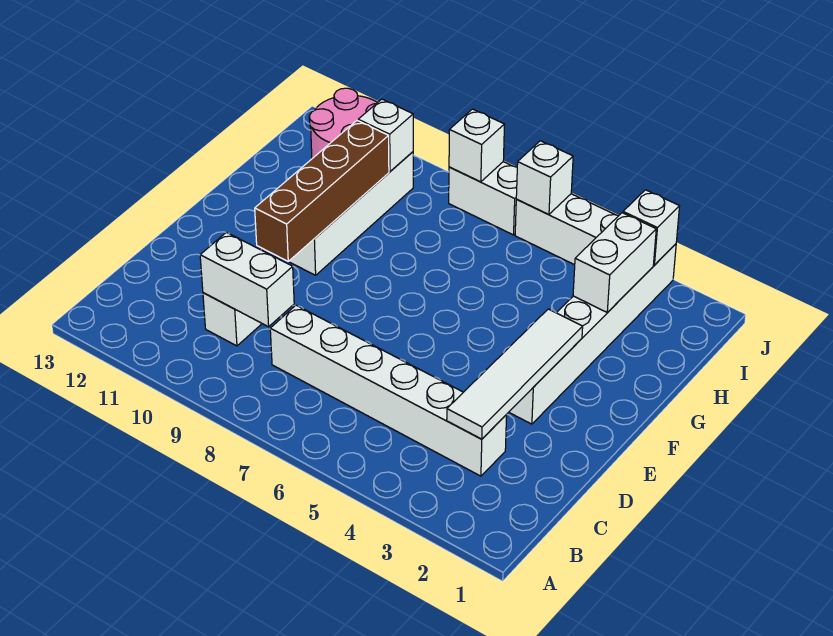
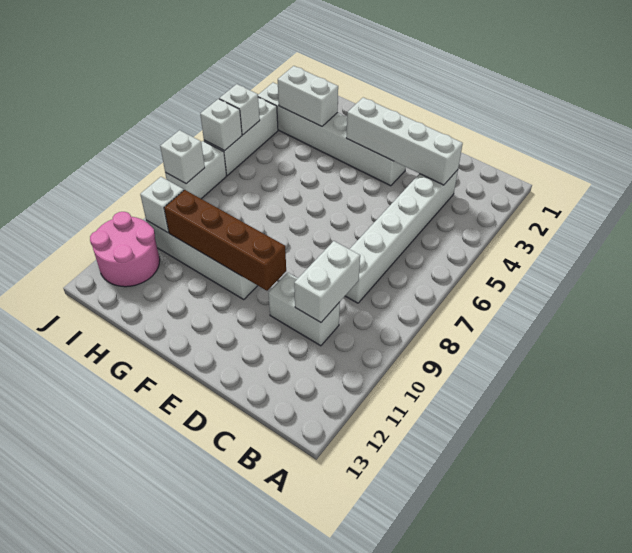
white tile C3:F3 level 2 -> white brick C3:F3 level 2
white brick J3 level 2 -> white brick J5 level 2

